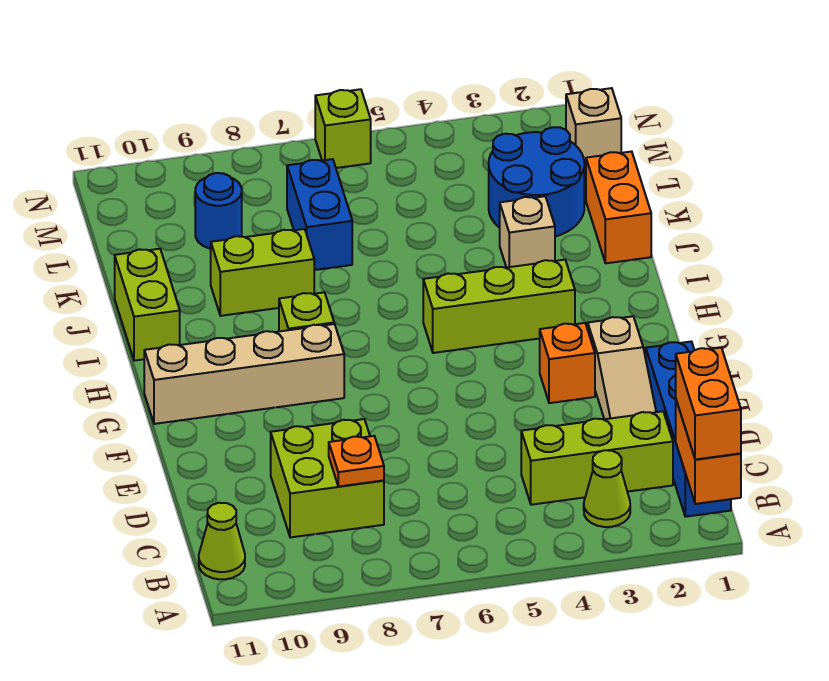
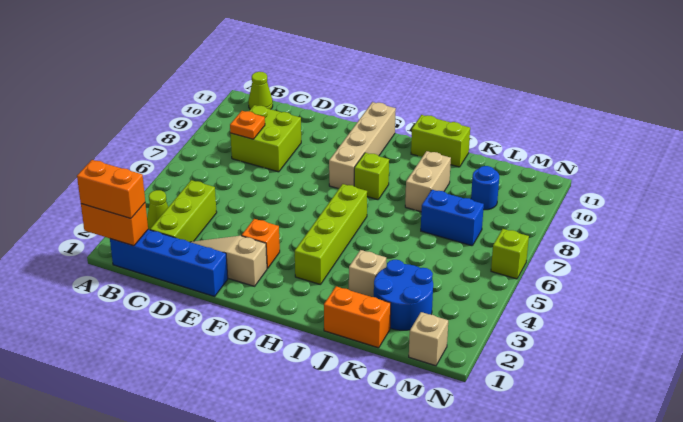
lime brick H3:H5 level 1 -> lime brick H3:H6 level 1
lime brick J8:J9 level 1 -> tan brick J8:J9 level 1

